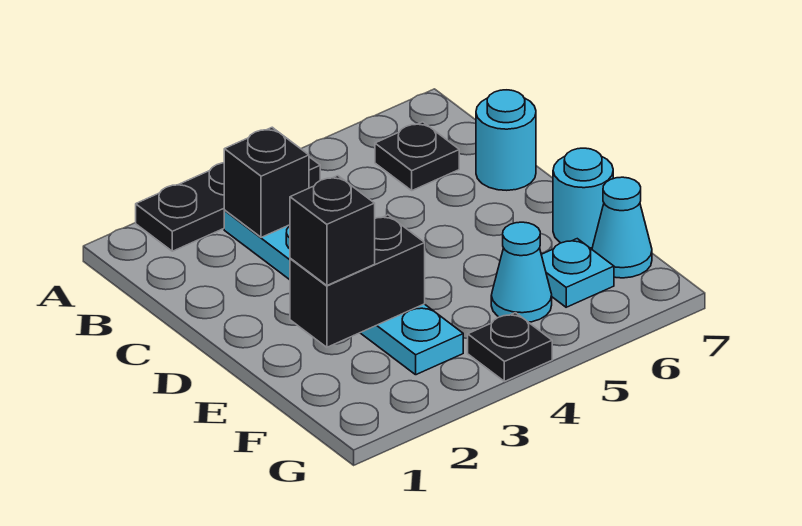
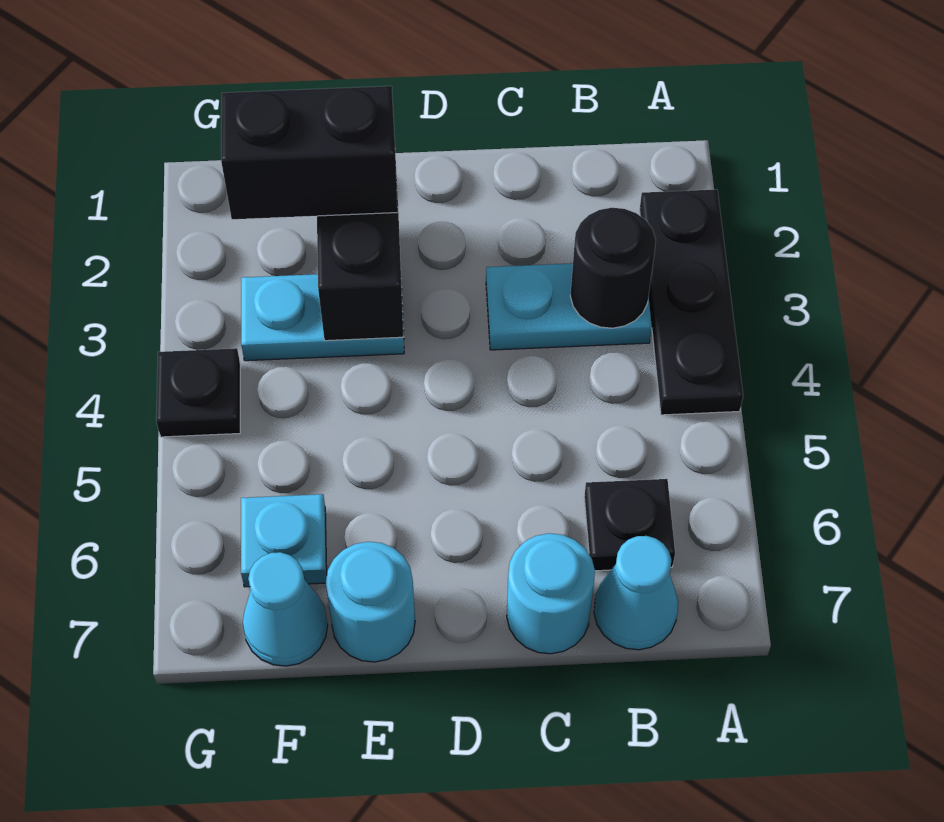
black brick B3 level 2 -> black round brick B3 level 2
black brick E2 level 3 -> black brick E2:F2 level 3
cyan cone F5 level 1 -> cyan cone B7 level 1

